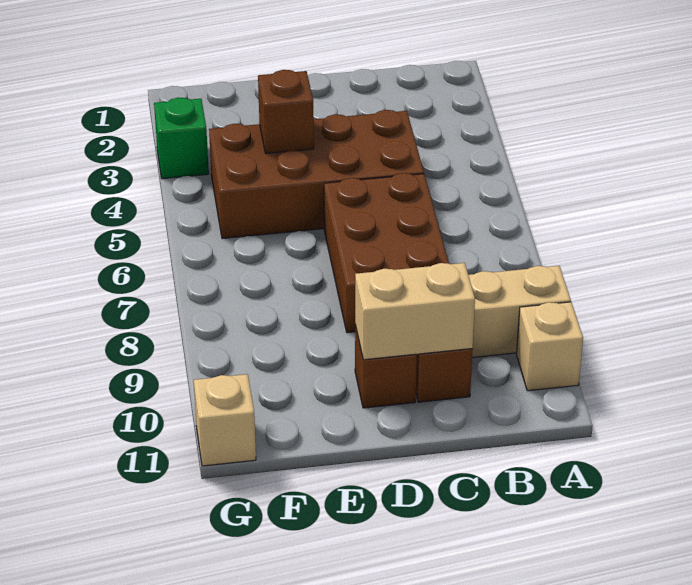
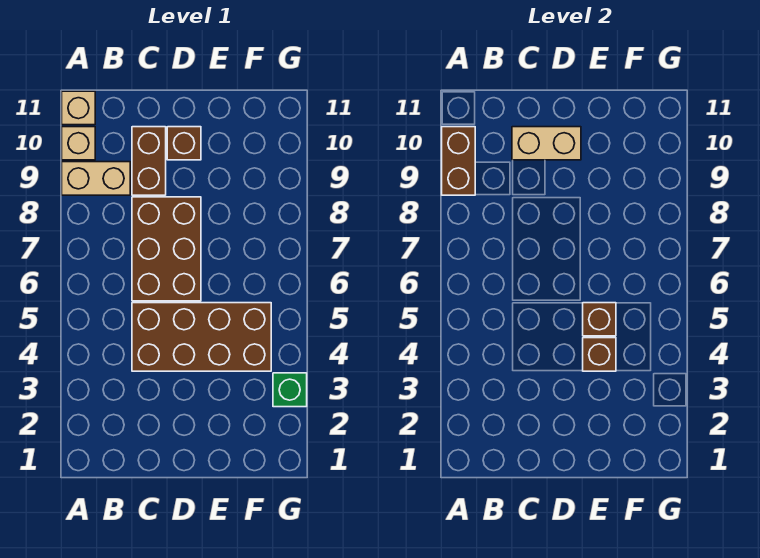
none -> brown brick A9:A10 level 2
none -> brown brick E5 level 2
tan brick G11 level 1 -> tan brick A11 level 1

